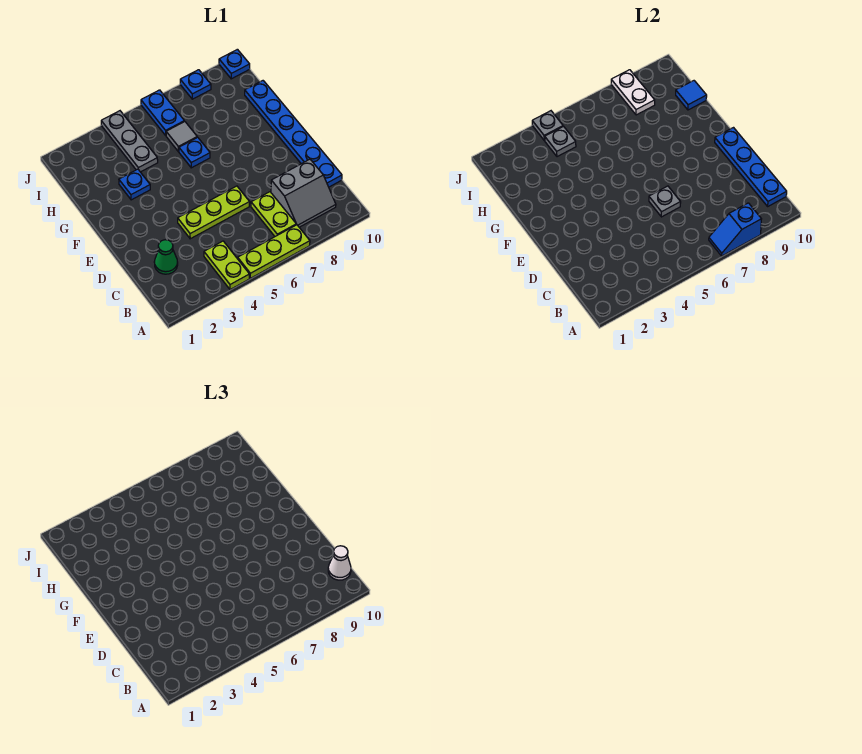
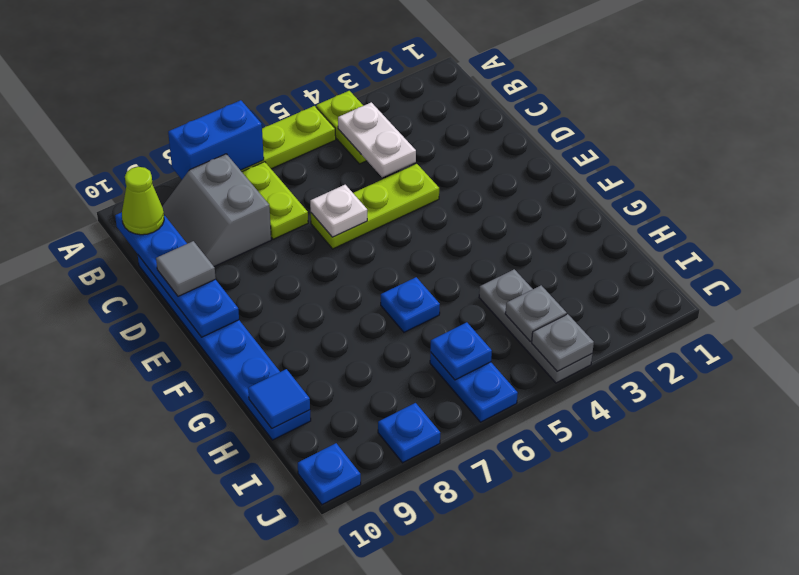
blue slope A7:A8 level 2 top 8 -> blue brick A7:A8 level 2
grey slope B8:C9 level 1 top C -> grey slope B8:C9 level 1 top 8
white cone B10 level 3 -> lime cone B10 level 3
green cone C2 level 1 -> none
grey plate D6 level 2 -> white plate D6 level 2
blue plate G3 level 1 -> blue plate I6 level 2
grey tile H6 level 1 -> grey tile D10 level 3
white plate I8:J8 level 2 -> white plate B4:C4 level 2

